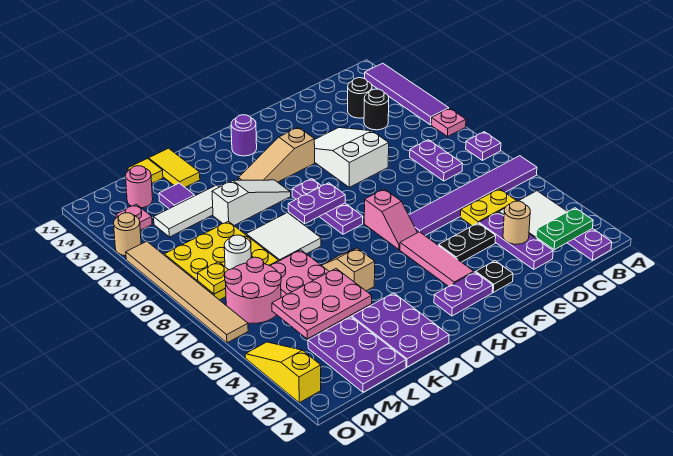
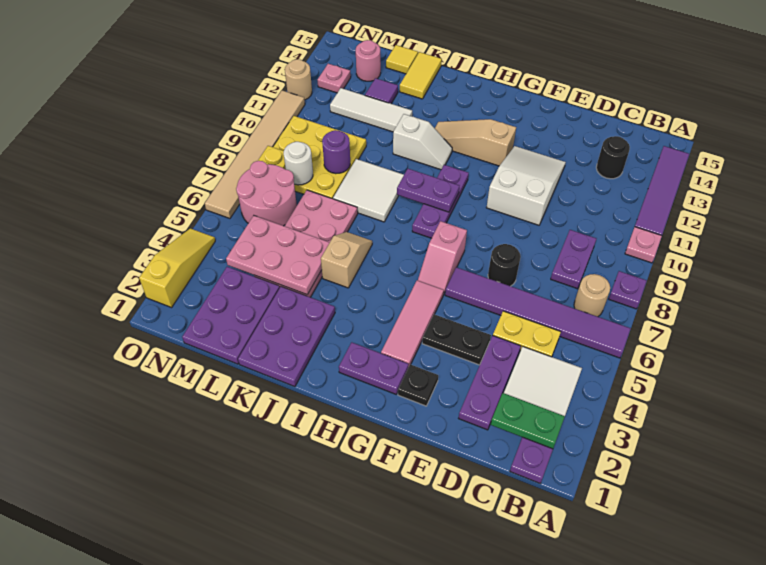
black round brick C12 level 1 -> black round brick E7 level 1
tan round brick D3 level 2 -> tan round brick B7 level 1
purple round brick H14 level 1 -> purple round brick L9 level 2
white slope I11:K11 level 1 top K -> white slope I11:J11 level 1 top J

